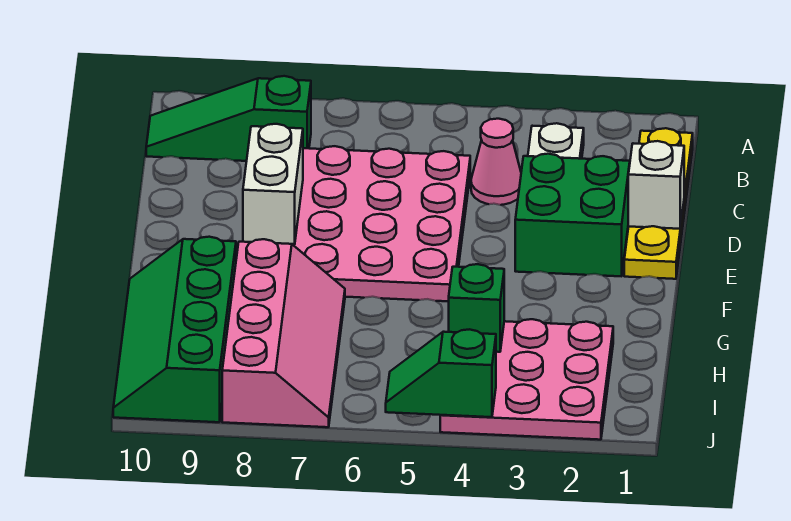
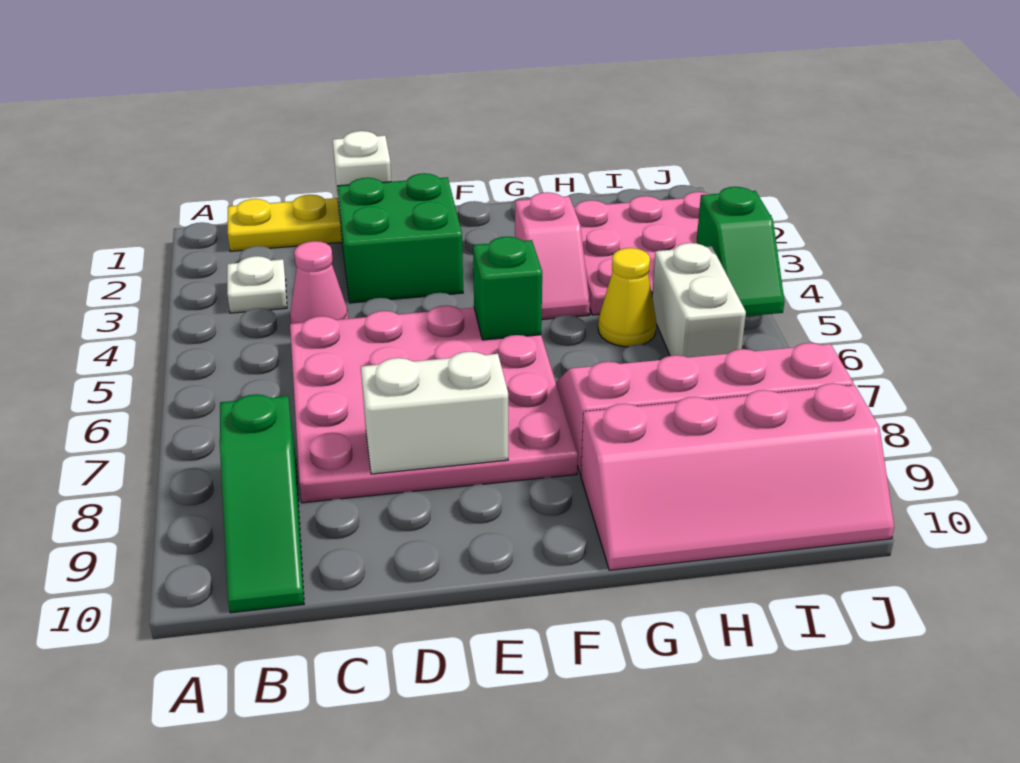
none -> pink slope G3:G4 level 1 top 3
green slope G9:J10 level 1 top 9 -> pink slope G9:J10 level 1 top 9
green brick H4 level 2 -> green brick F5 level 2
none -> yellow cone H5 level 1
none -> white brick I5:I6 level 1

